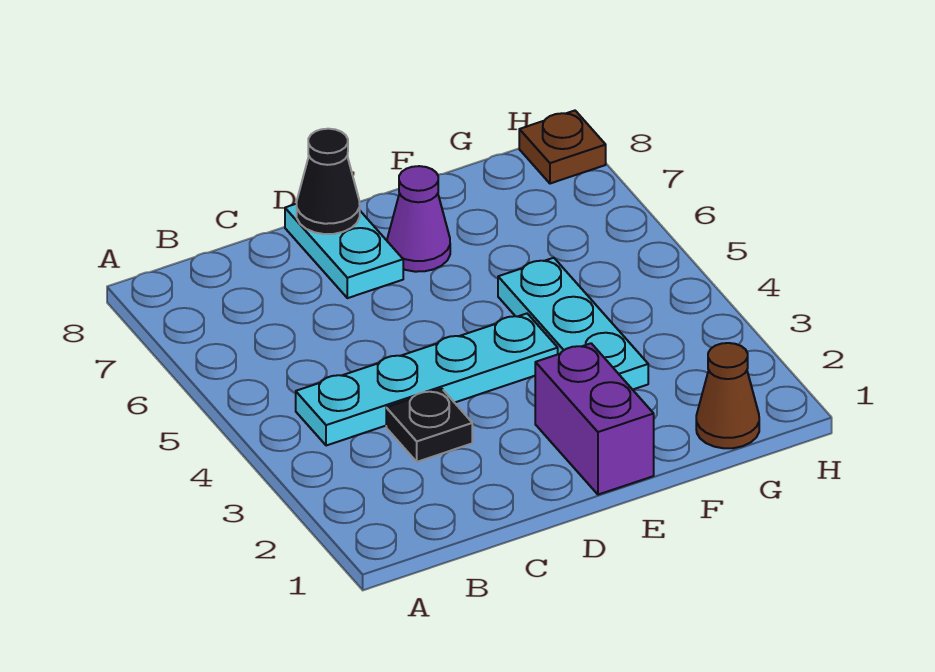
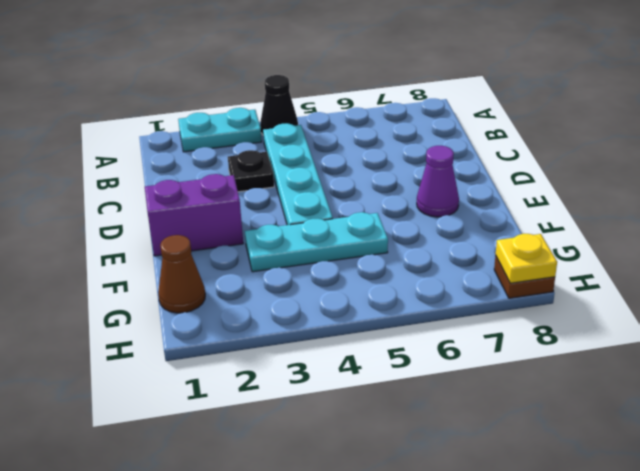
cyan plate D7:D8 level 1 -> cyan plate A2:A3 level 1
black cone D8 level 2 -> black cone A4 level 1
none -> yellow plate H8 level 2

